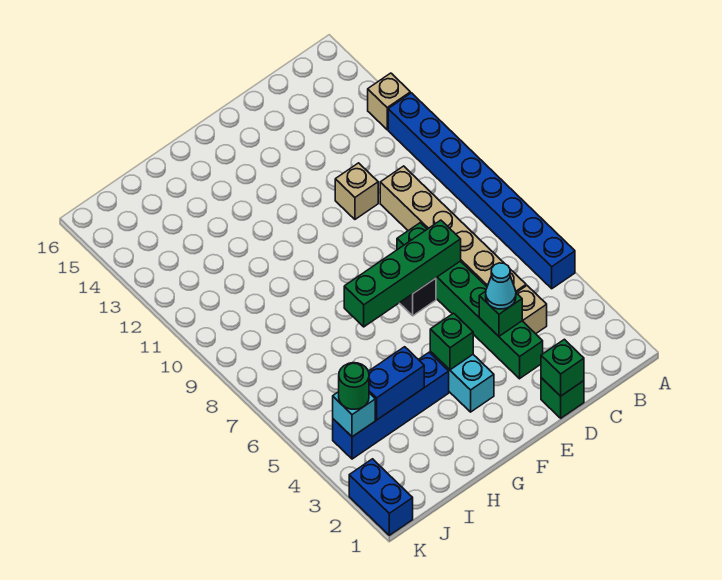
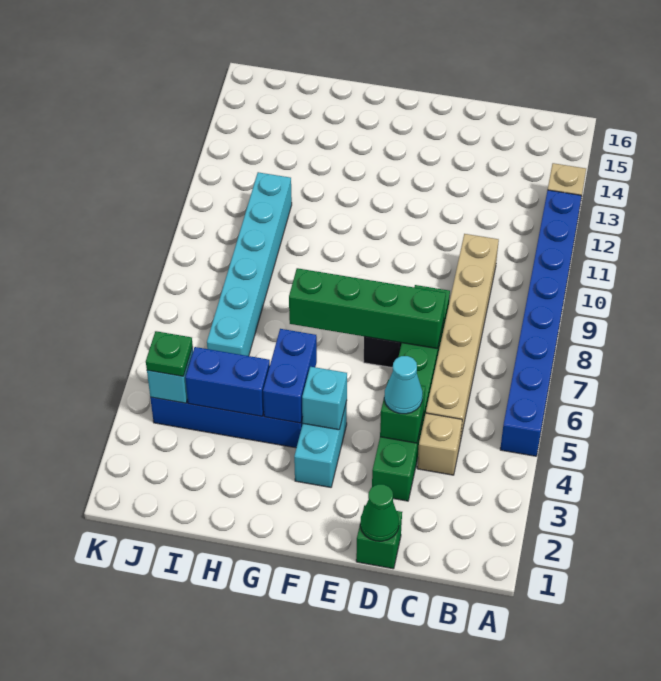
green brick D1 level 2 -> green cone D1 level 2
tan brick D11 level 1 -> none
green brick F4 level 2 -> cyan brick F4 level 2
none -> cyan brick I6:I11 level 1
green round brick J4 level 3 -> green plate J4 level 3
blue brick K1:K2 level 1 -> blue brick G4:G5 level 2

